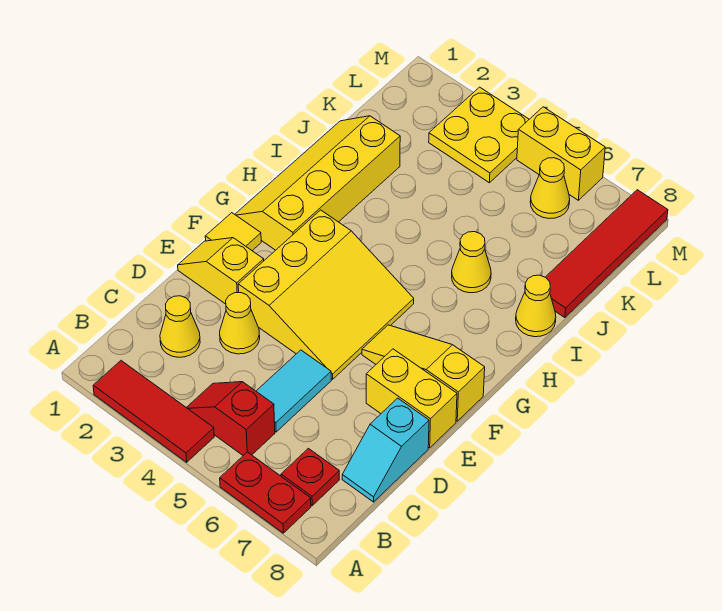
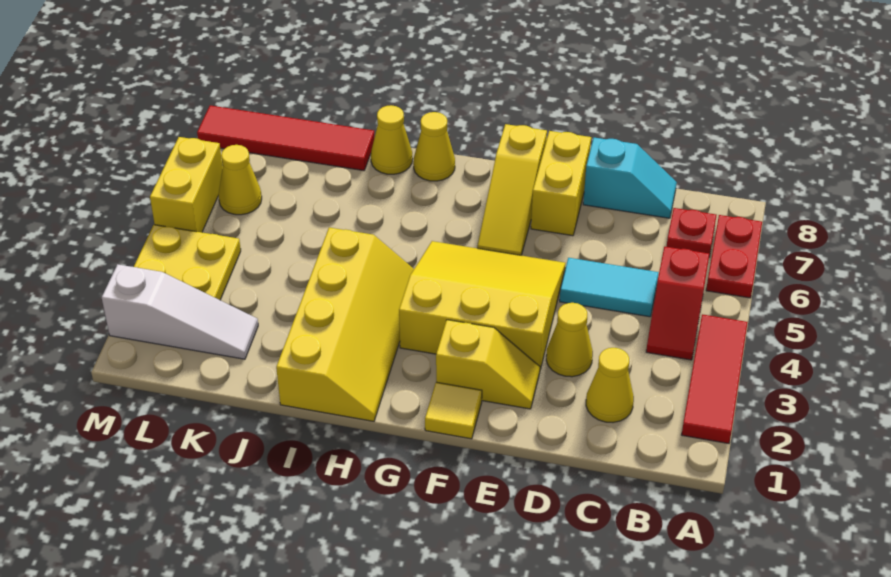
yellow slope E1:E2 level 1 top 2 -> yellow slope E2:F2 level 1 top F
yellow slope G1:J2 level 1 top 2 -> yellow slope H1:I4 level 1 top I
yellow cone I6 level 1 -> yellow cone H8 level 1
none -> white slope K2:M2 level 1 top M

